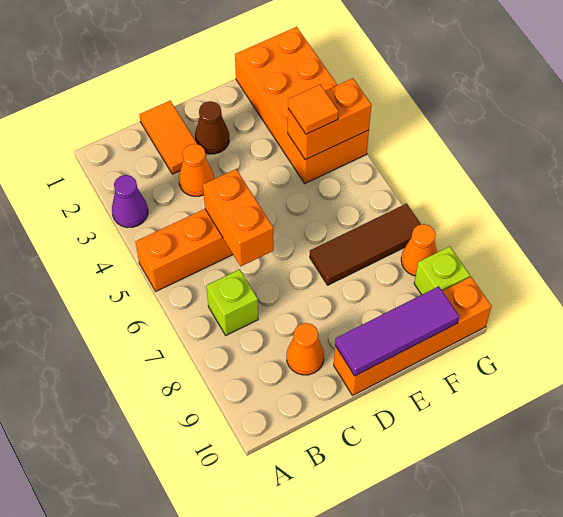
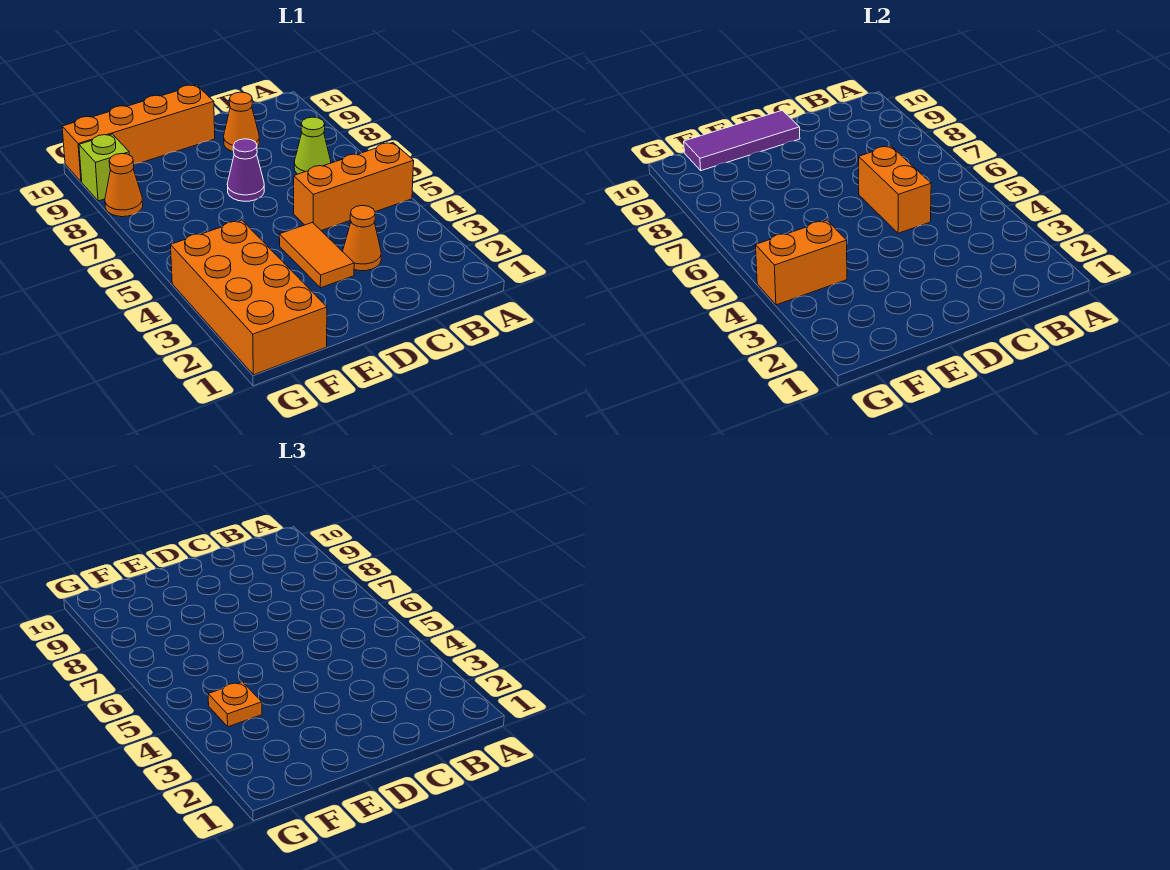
purple cone A3 level 1 -> purple cone D7 level 1
lime brick B7 level 1 -> lime cone B7 level 1
orange tile C1:C2 level 1 -> orange tile D3:D4 level 1
brown cone D2 level 1 -> none
brown tile E7:G7 level 1 -> none
orange tile F4 level 3 -> orange plate F4 level 3

